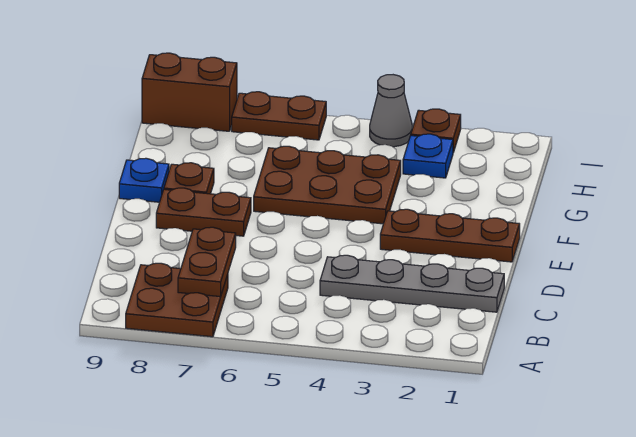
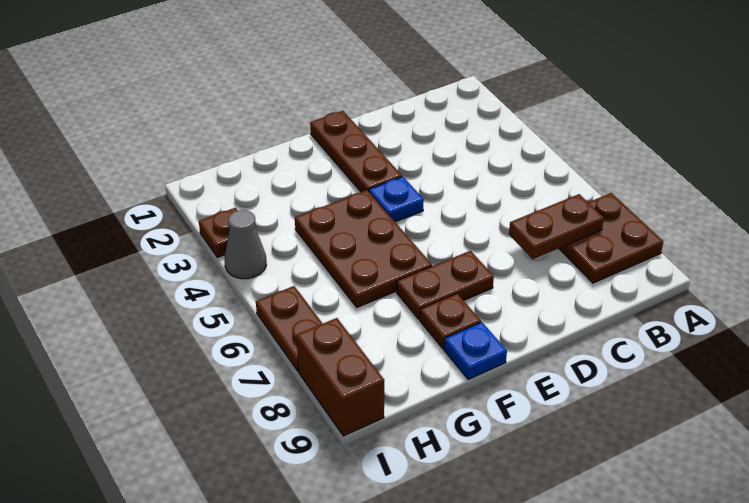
grey plate C1:C4 level 1 -> none
brown plate E7:E8 level 1 -> brown plate E7:F7 level 1
blue plate H3 level 1 -> blue plate E4 level 1

